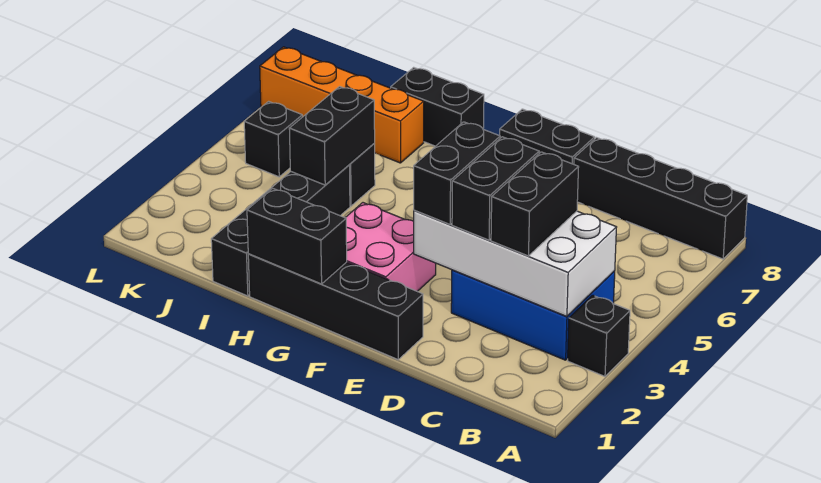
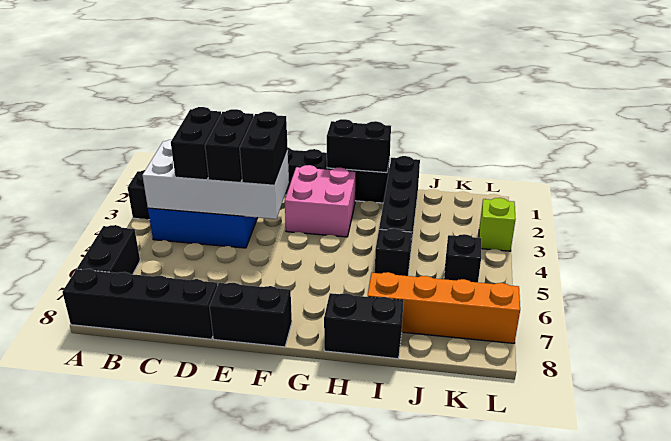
black brick I4:I5 level 2 -> black brick A6:A7 level 1
none -> lime brick L3 level 1

